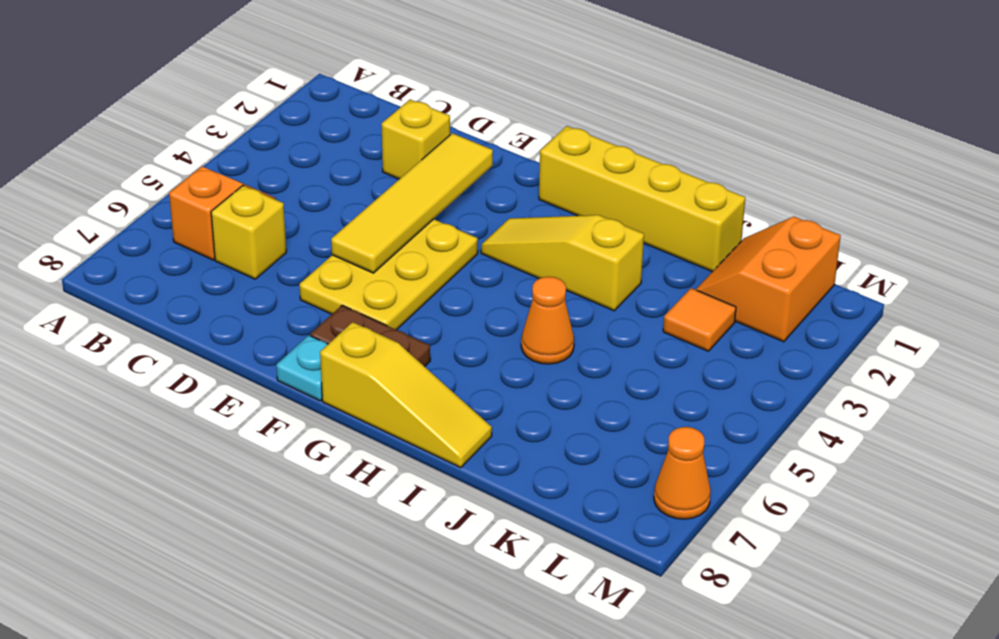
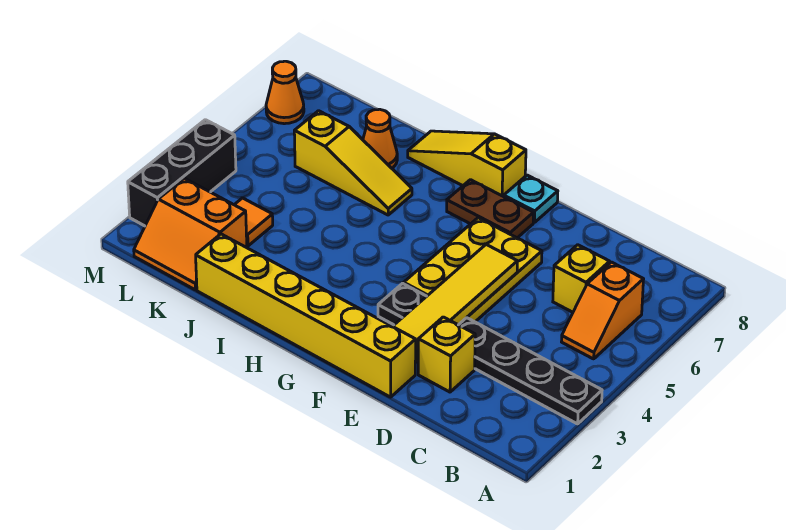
none -> black plate A3:F3 level 1
yellow brick G1:J1 level 1 -> yellow brick E1:J1 level 1
yellow slope G3:I3 level 1 top I -> yellow slope I6:K6 level 1 top K
orange cone I5 level 1 -> orange cone J7 level 1
orange slope K1:L2 level 1 top L -> orange slope K1:L2 level 1 top 2
none -> black brick M2:M4 level 1

